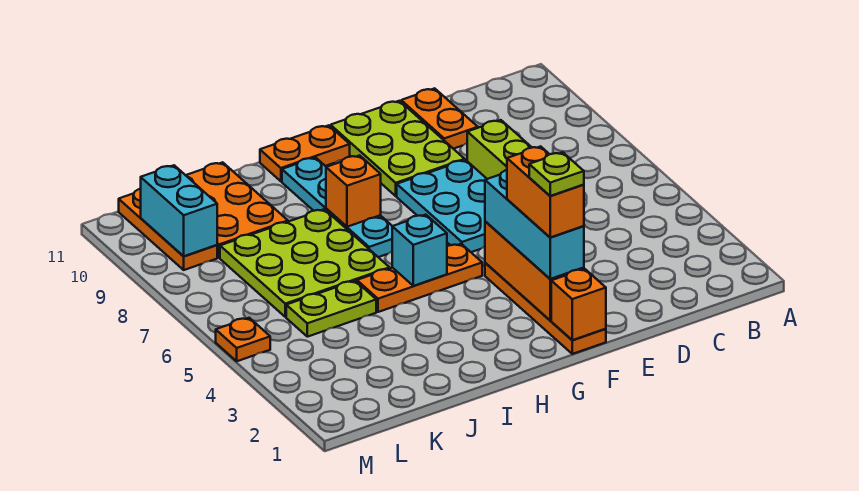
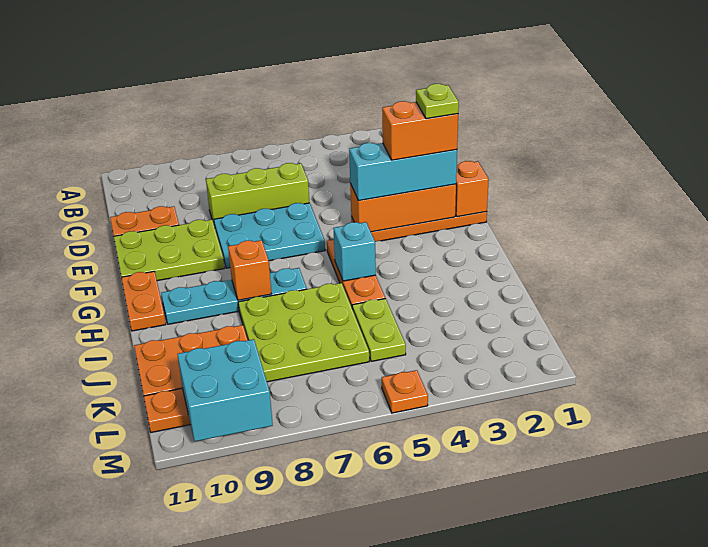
cyan brick L9:L10 level 2 -> cyan brick L9:M10 level 2

